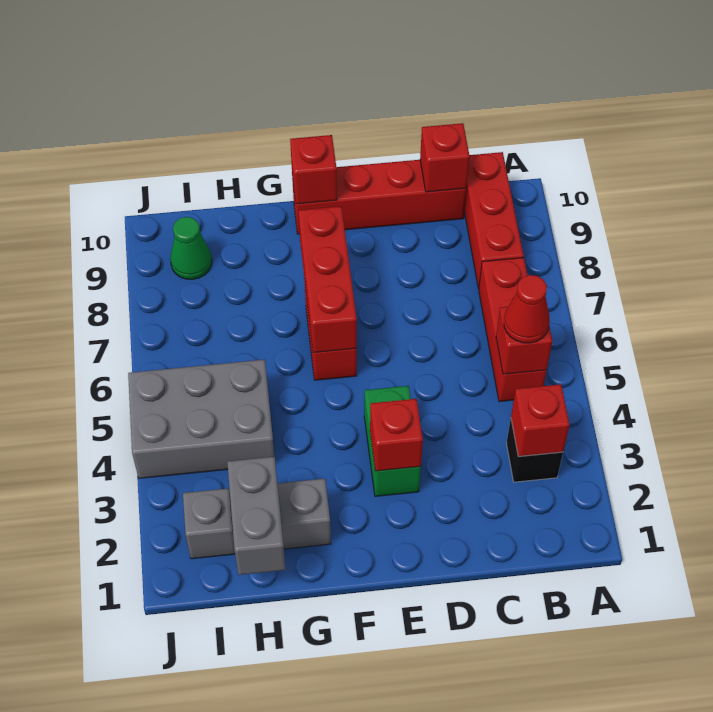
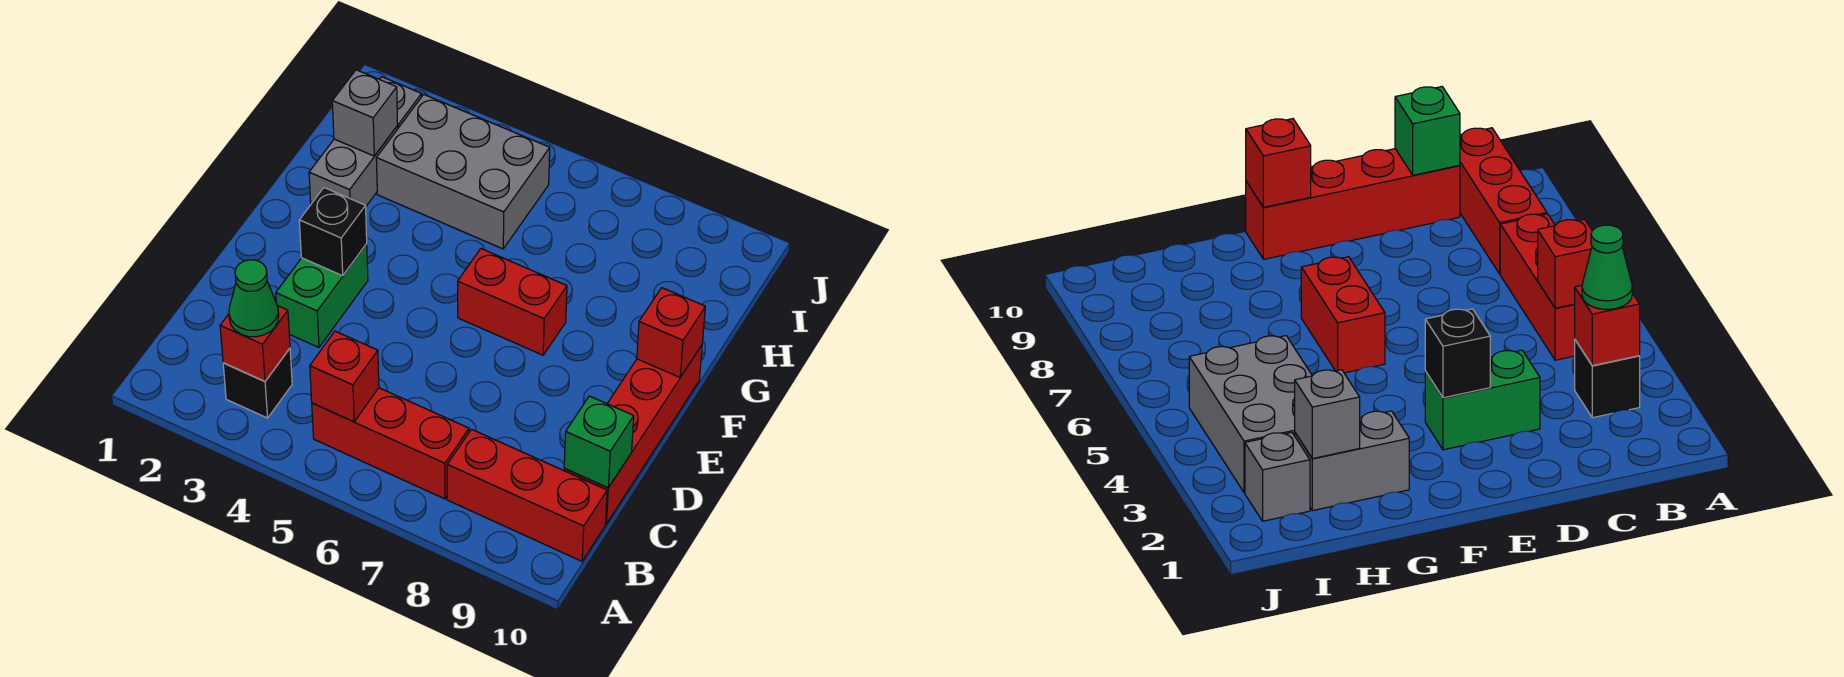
red cone B5 level 3 -> none
red brick C10 level 2 -> green brick C10 level 2
green brick E3:E4 level 1 -> green brick D3:E3 level 1
red brick E3 level 2 -> black brick E3 level 2
red brick F6:F8 level 2 -> none
grey brick H1:H2 level 2 -> grey brick H2 level 2
grey brick H4:J5 level 1 -> grey brick H3:I5 level 1
green cone I9 level 1 -> green cone B3 level 3

